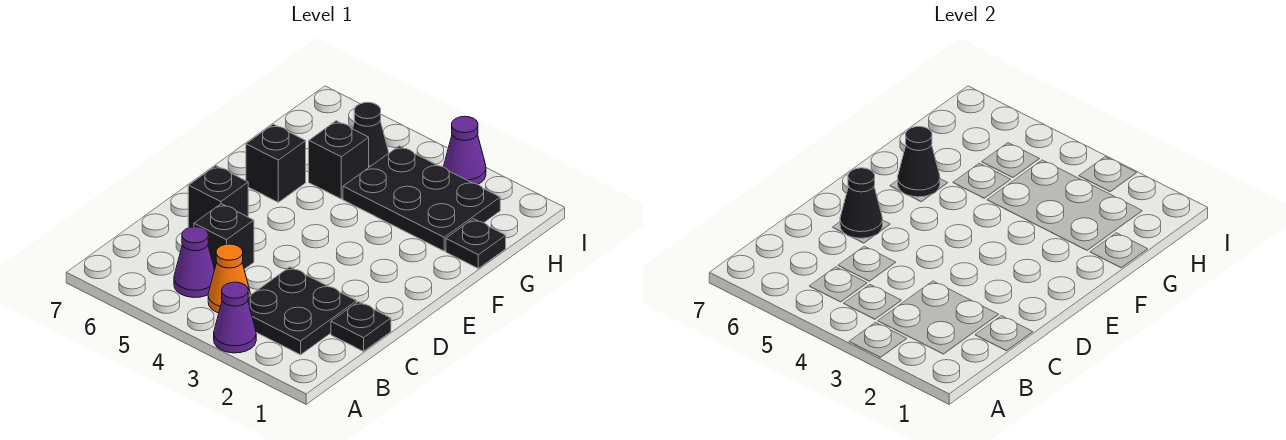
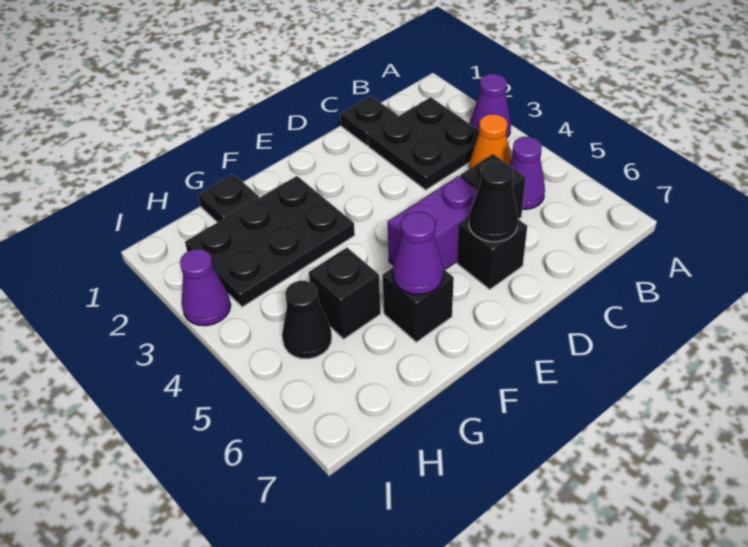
none -> purple brick D5:E5 level 1
black cone F6 level 2 -> purple cone F6 level 2
black plate G2:H4 level 1 -> black plate F2:H3 level 1

